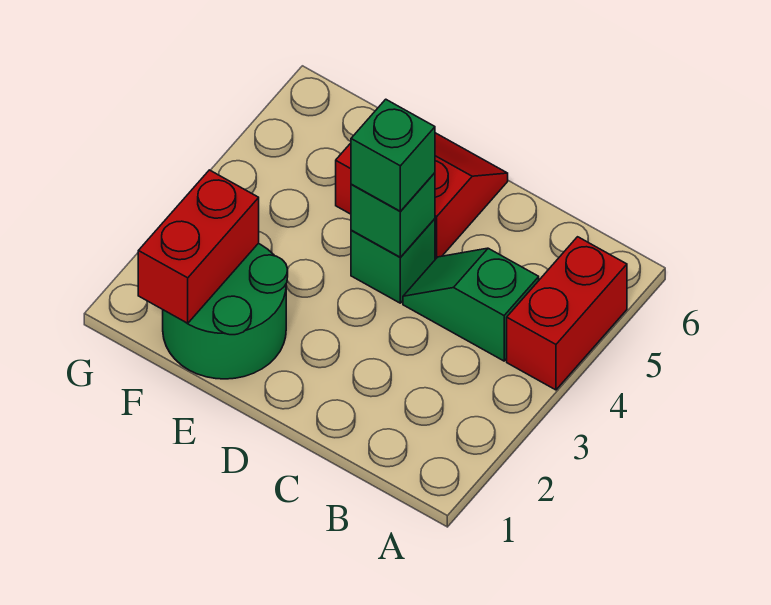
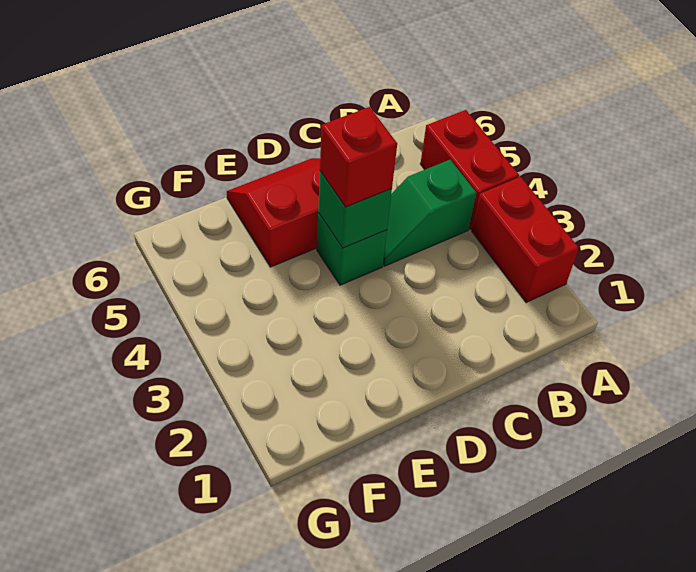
green brick D4 level 3 -> red brick D4 level 3
green round brick E1:F2 level 1 -> none
red brick F1:F2 level 2 -> red brick A2:A3 level 1

